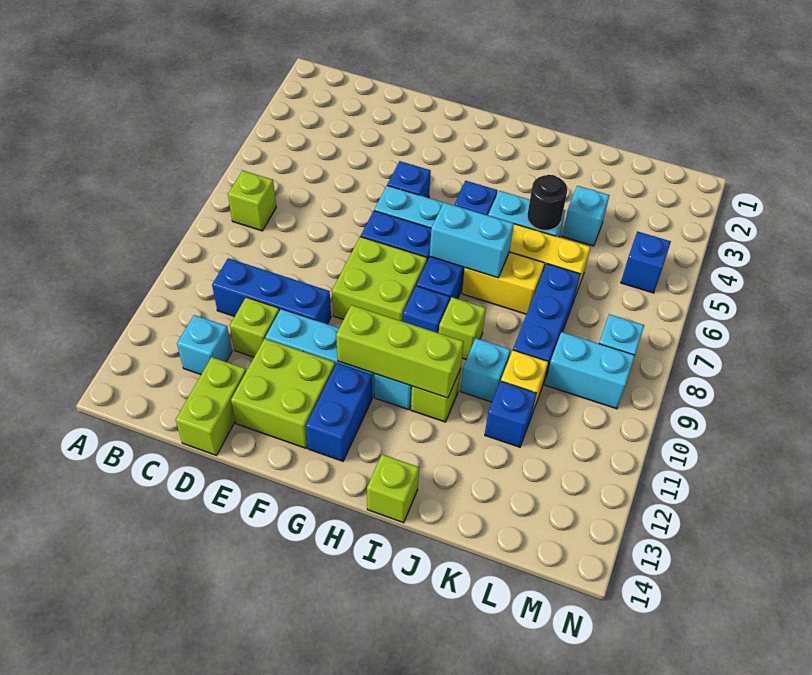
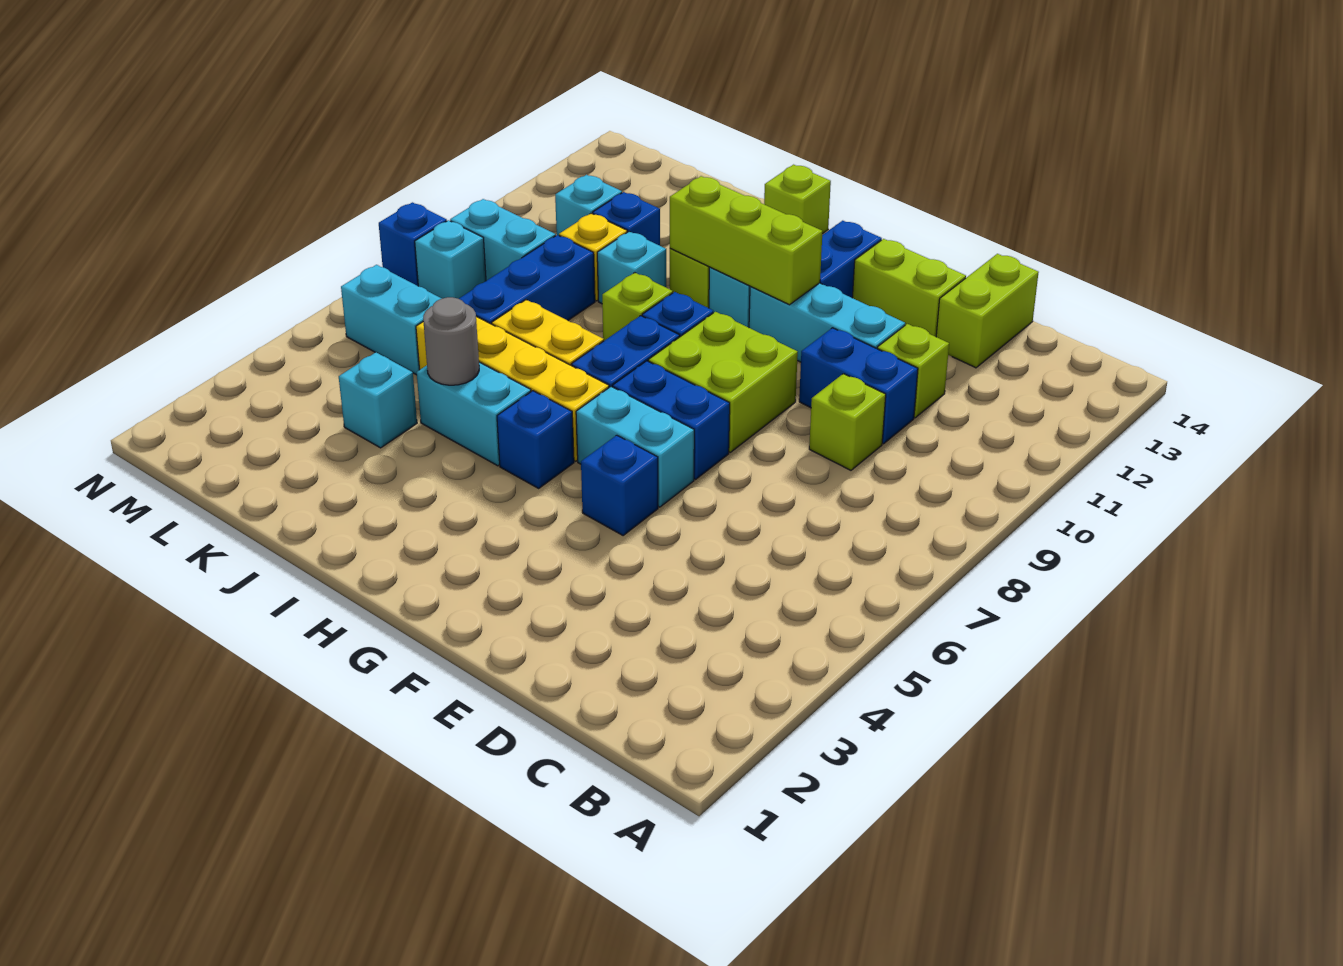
lime brick B7 level 1 -> lime brick D9 level 1
blue brick C10:E10 level 1 -> blue brick D10:E10 level 1
cyan brick C12 level 1 -> cyan brick L11 level 1
lime brick E12:F13 level 1 -> lime brick E13:F13 level 1
cyan brick H7:I7 level 2 -> cyan brick L6:M6 level 1
black round brick J5 level 2 -> grey round brick J5 level 2
blue brick M5 level 1 -> blue brick N8 level 1

